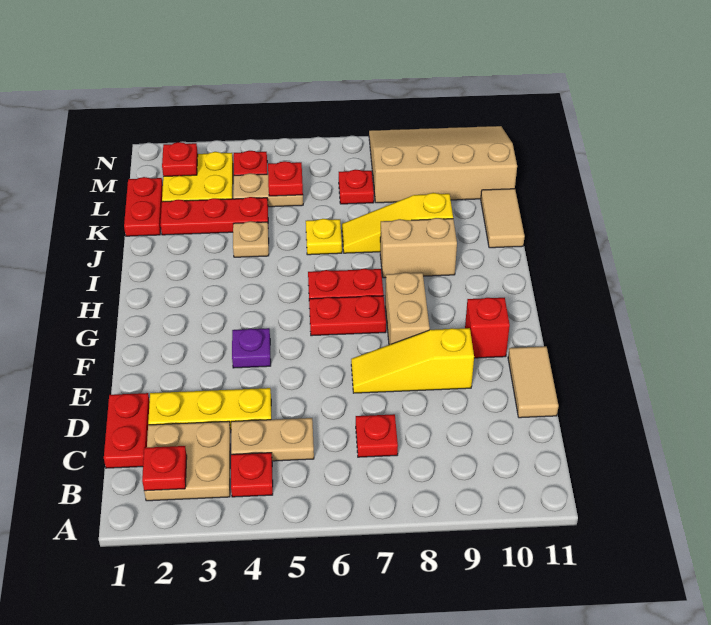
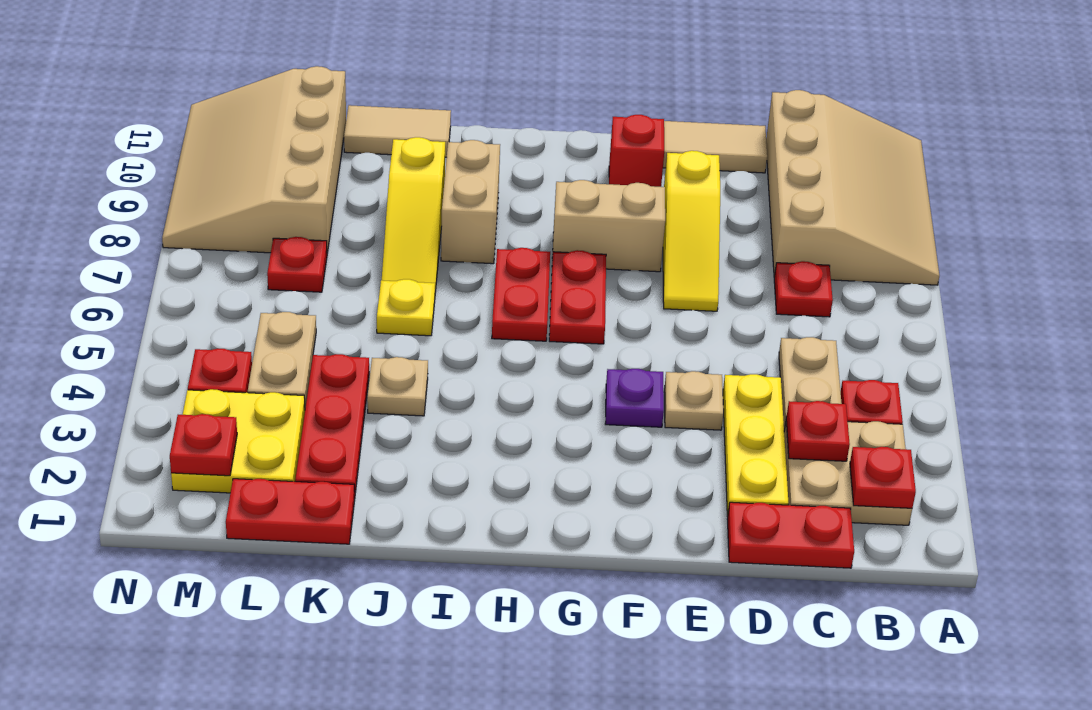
none -> tan slope A8:C11 level 1 top C
none -> tan plate E4 level 1
red plate L5 level 2 -> red plate C3 level 2

